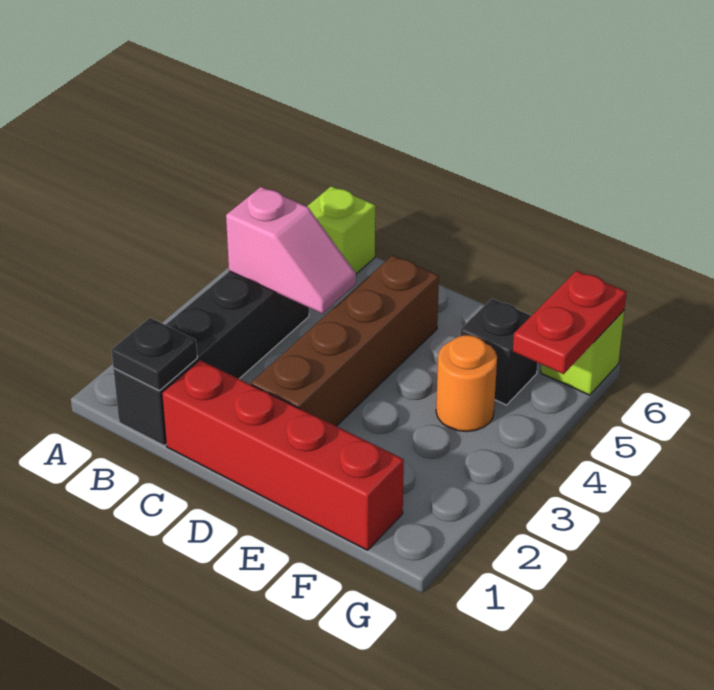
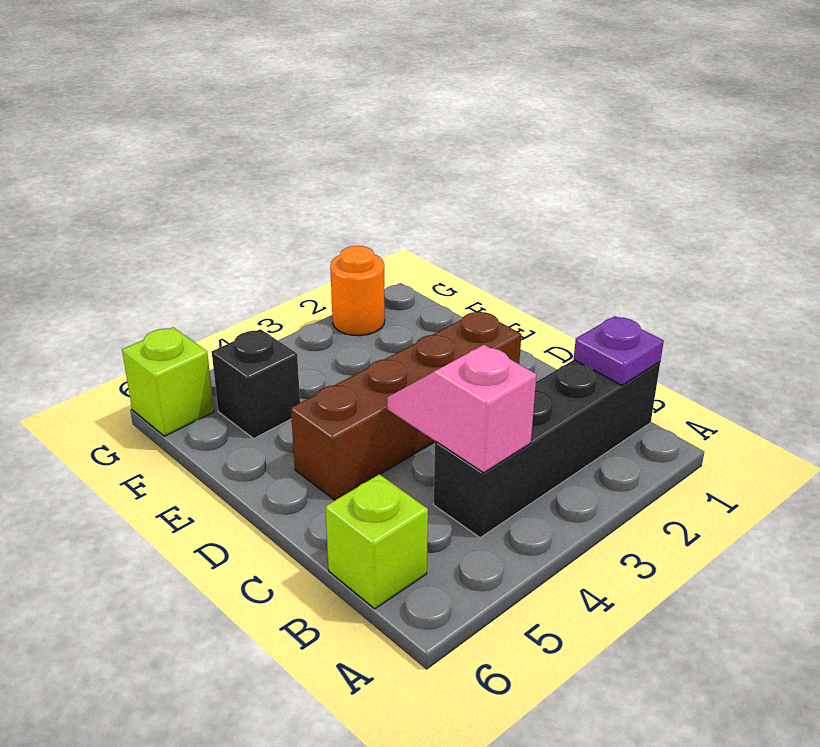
black plate B1 level 2 -> purple plate B1 level 2
red brick C1:F1 level 1 -> none
orange round brick F4 level 1 -> orange round brick G2 level 1
red plate G5:G6 level 2 -> none

